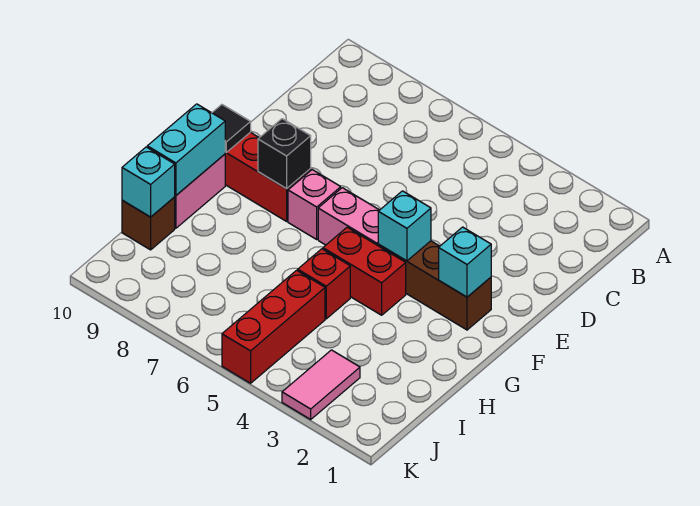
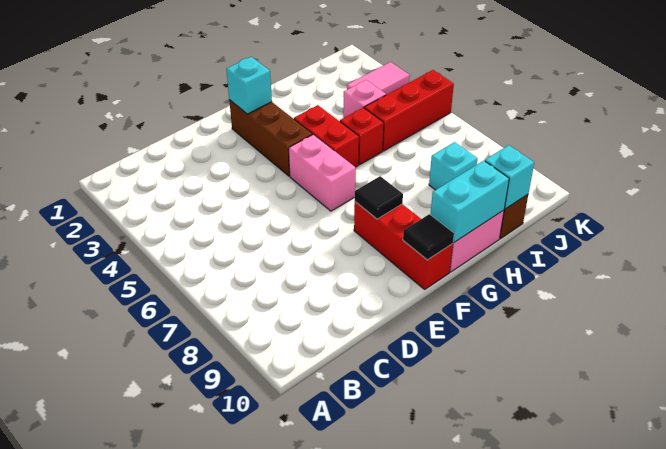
cyan brick F4 level 2 -> cyan brick I8 level 1
pink brick F7 level 1 -> pink brick I4 level 1
black brick F8 level 2 -> black tile F8 level 2

